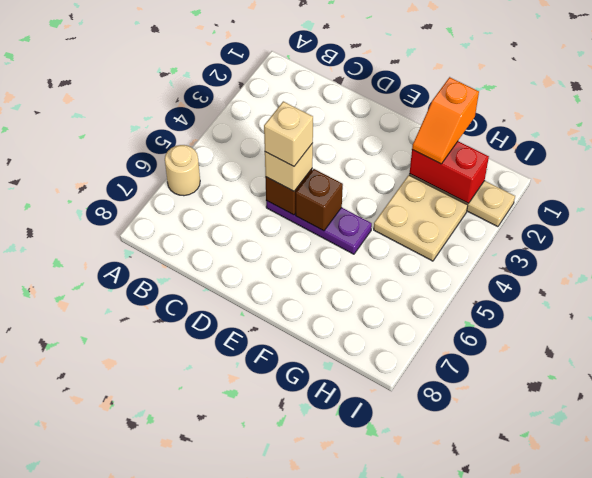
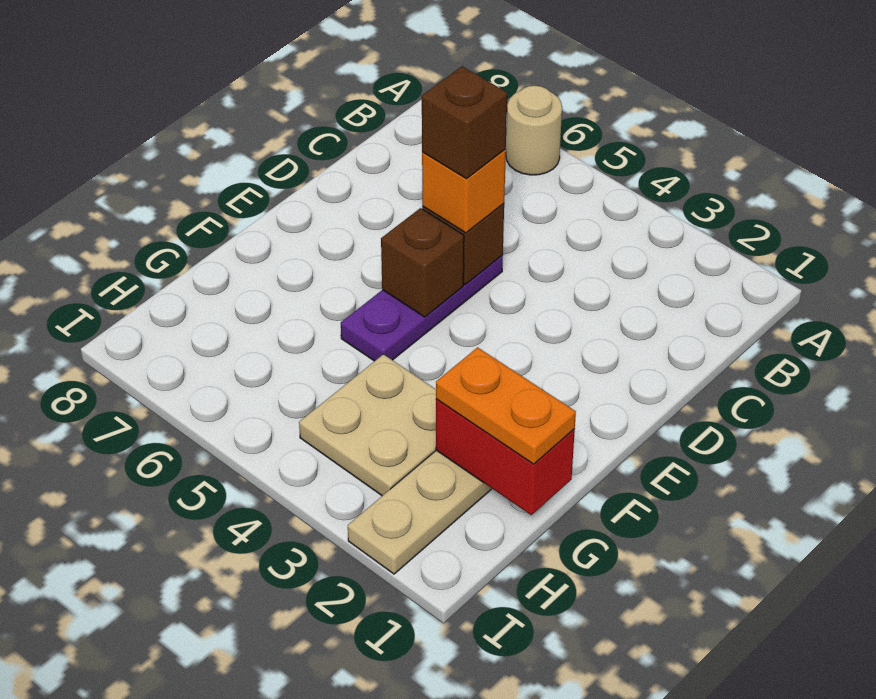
tan brick D5 level 3 -> orange brick D5 level 3
tan brick D5 level 4 -> brown brick D5 level 4
orange slope G1:G2 level 3 top 1 -> orange plate G1:G2 level 3
red brick G2:H2 level 2 -> red brick G1:G2 level 2

